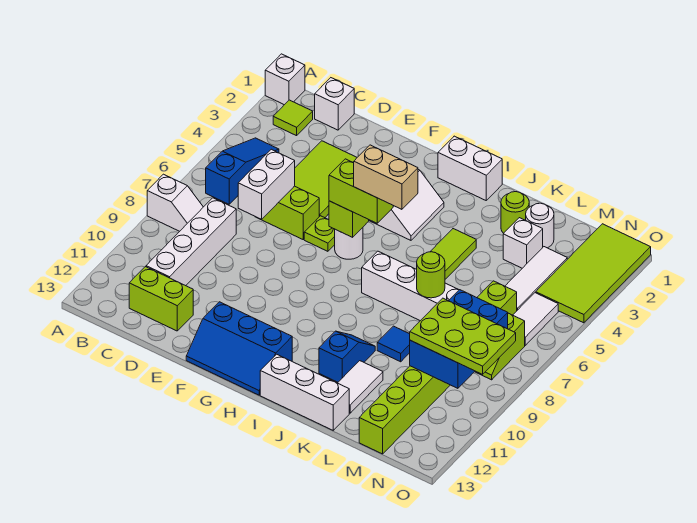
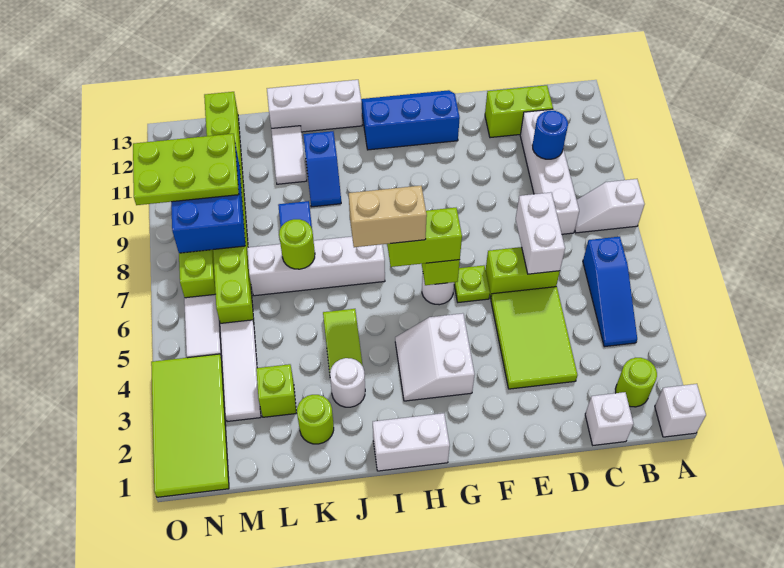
lime tile B2 level 1 -> lime round brick B2 level 1
none -> blue round brick C10 level 2
white round brick L2 level 1 -> white round brick J3 level 1
white brick L3 level 1 -> lime brick L3 level 1

